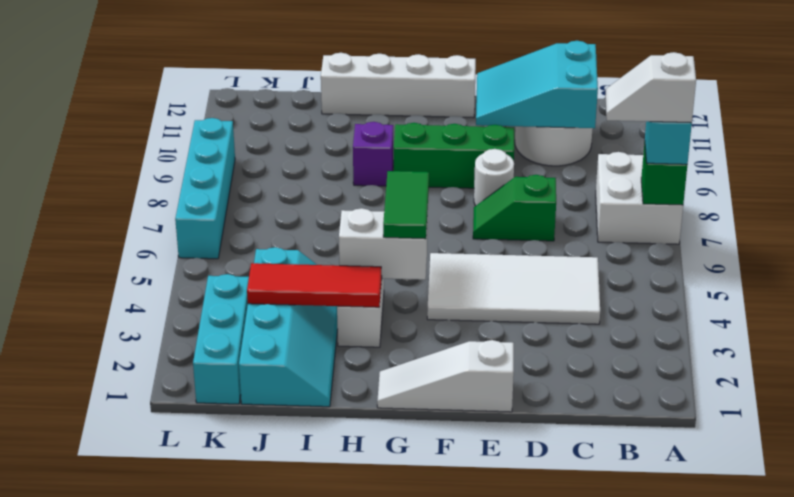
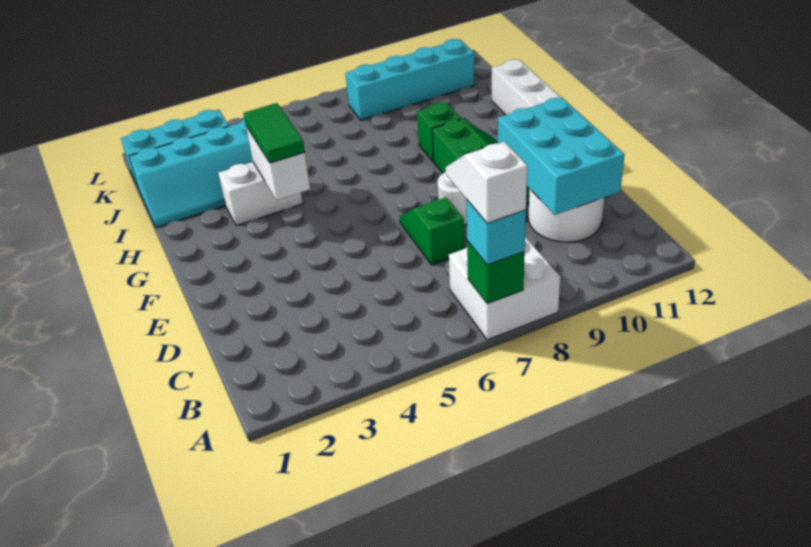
white tile C4:F5 level 1 -> none
cyan slope C10:E11 level 2 top C -> cyan brick C10:E11 level 2
white slope E1:G1 level 1 top E -> none
green tile G4:G5 level 3 -> green tile G4:H4 level 3
red tile H3:J3 level 2 -> none
purple brick H9 level 1 -> green brick H9 level 1
cyan brick L6:L9 level 1 -> cyan brick K8:K11 level 1

